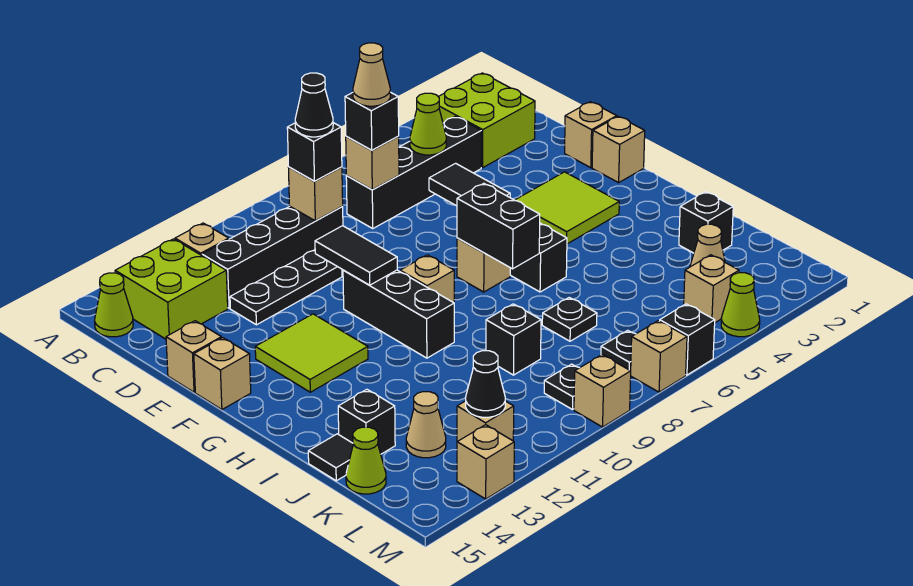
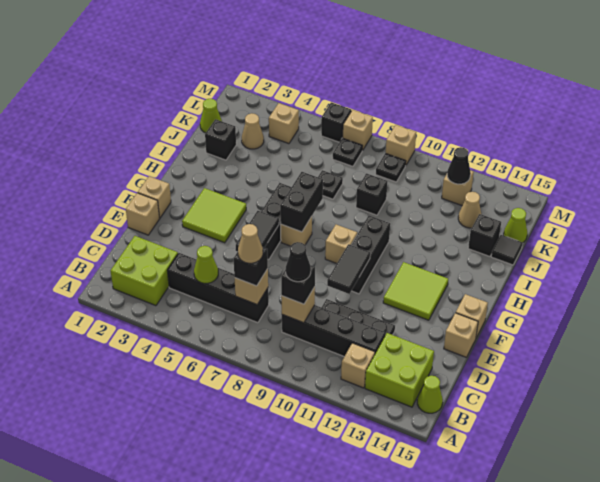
lime cone M4 level 1 -> lime cone K1 level 1
tan brick M13 level 1 -> none

